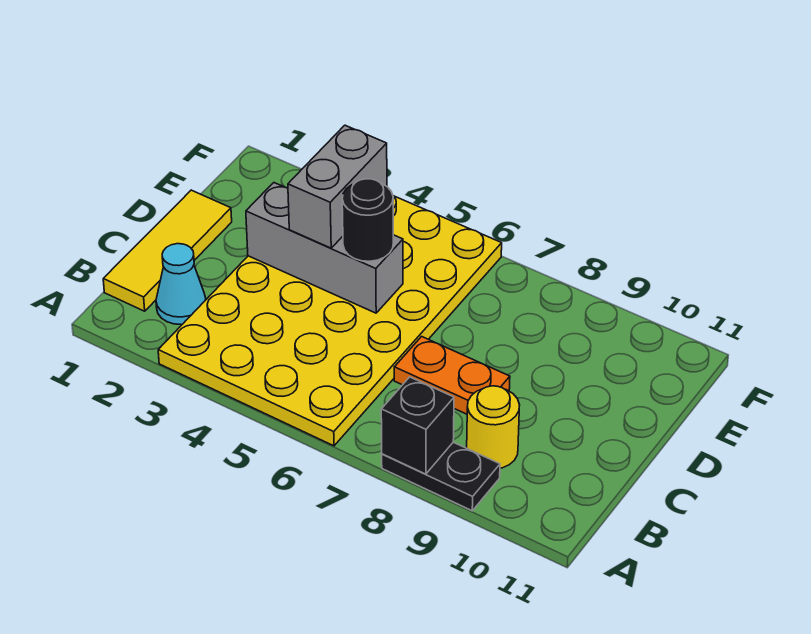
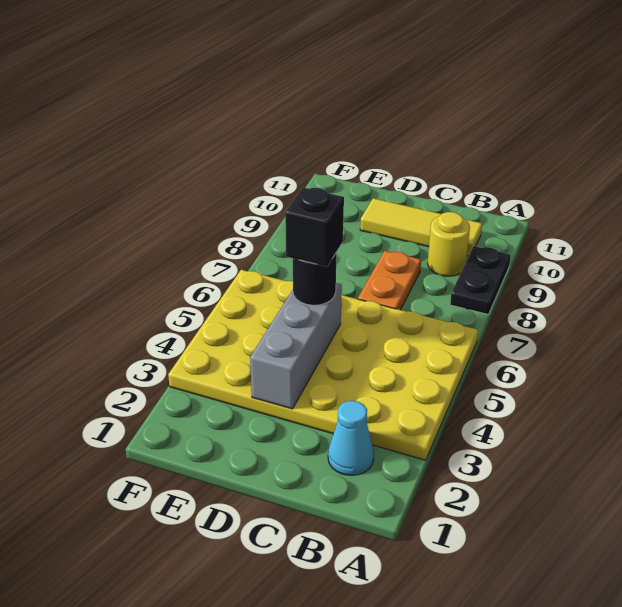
black brick A8 level 2 -> black brick D5 level 4
yellow tile B1:D1 level 1 -> yellow tile B10:D10 level 1
grey brick D4:E4 level 3 -> none

